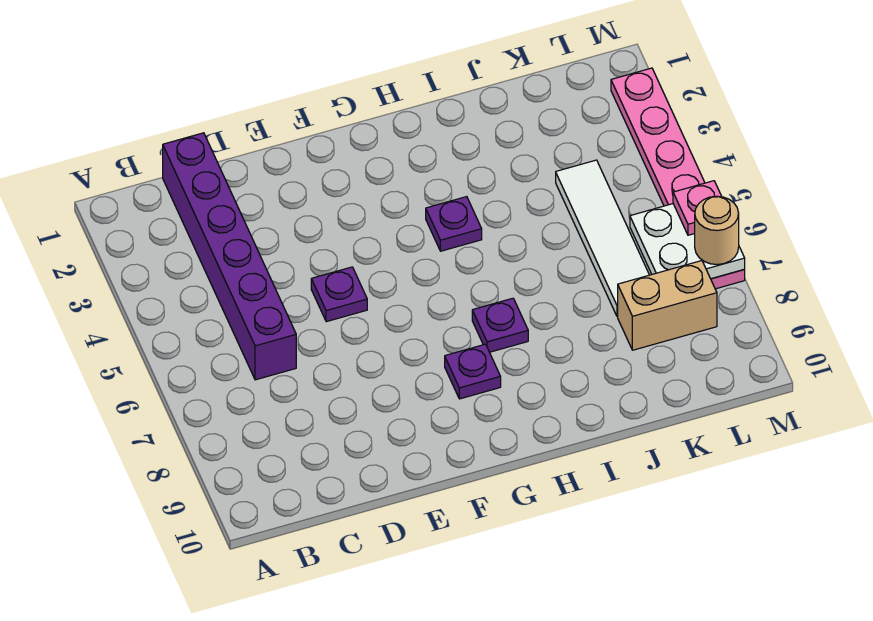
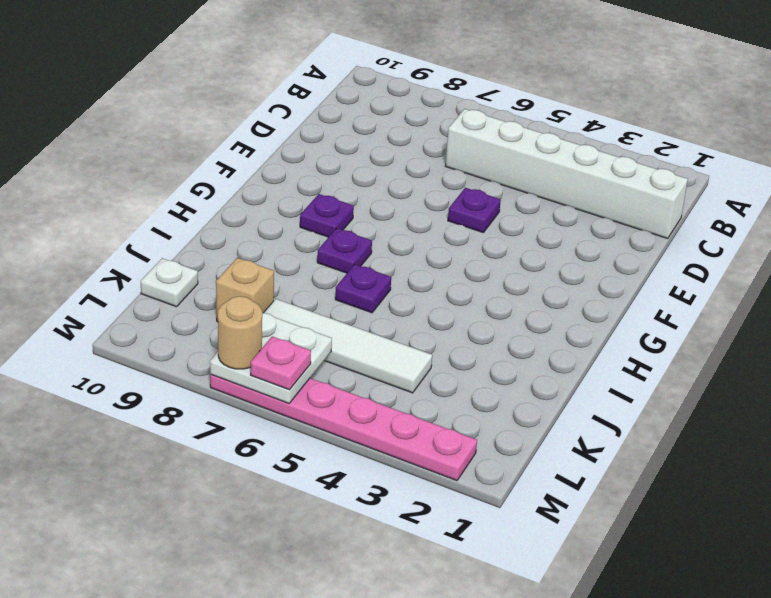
purple brick C1:C6 level 1 -> white brick C1:C6 level 1
purple plate H4 level 1 -> purple plate I6 level 1
tan brick K8:L8 level 1 -> tan brick K8 level 1
none -> white plate K10 level 1

